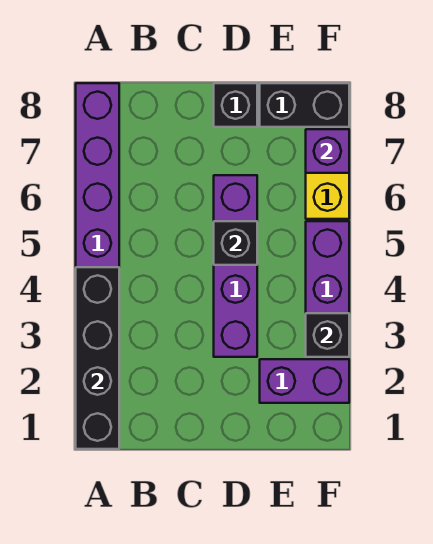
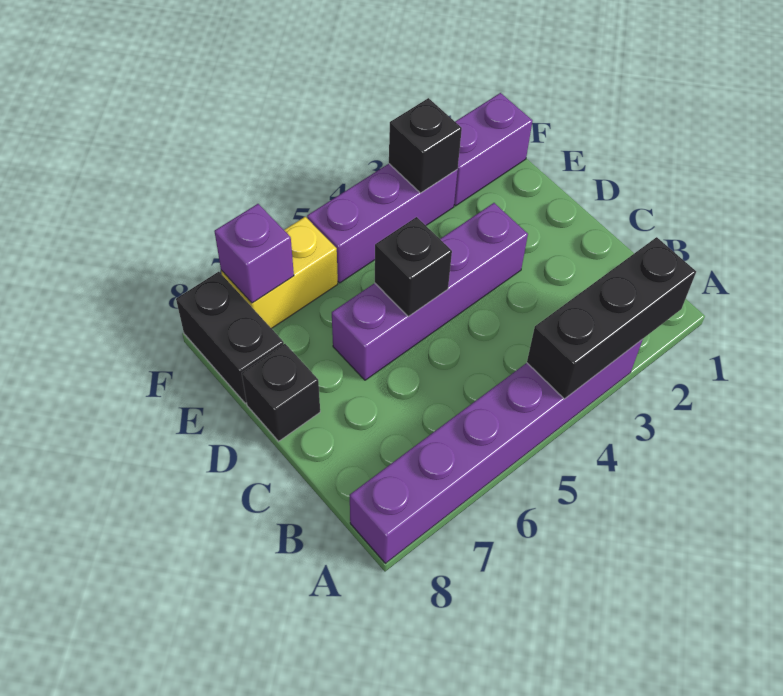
black brick A1:A4 level 2 -> black brick A2:A4 level 2
purple brick E2:F2 level 1 -> purple brick F1:F2 level 1

